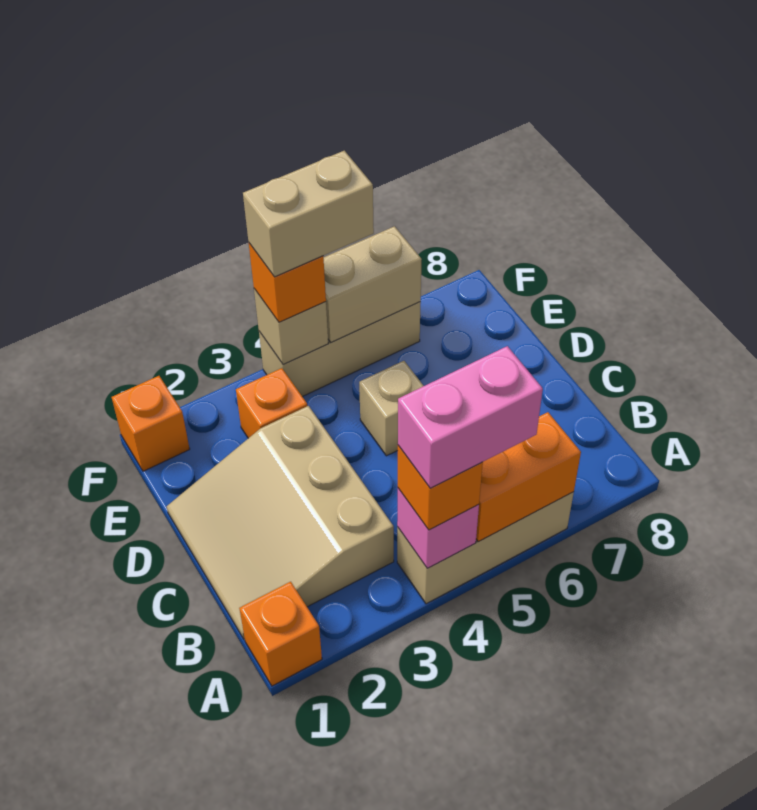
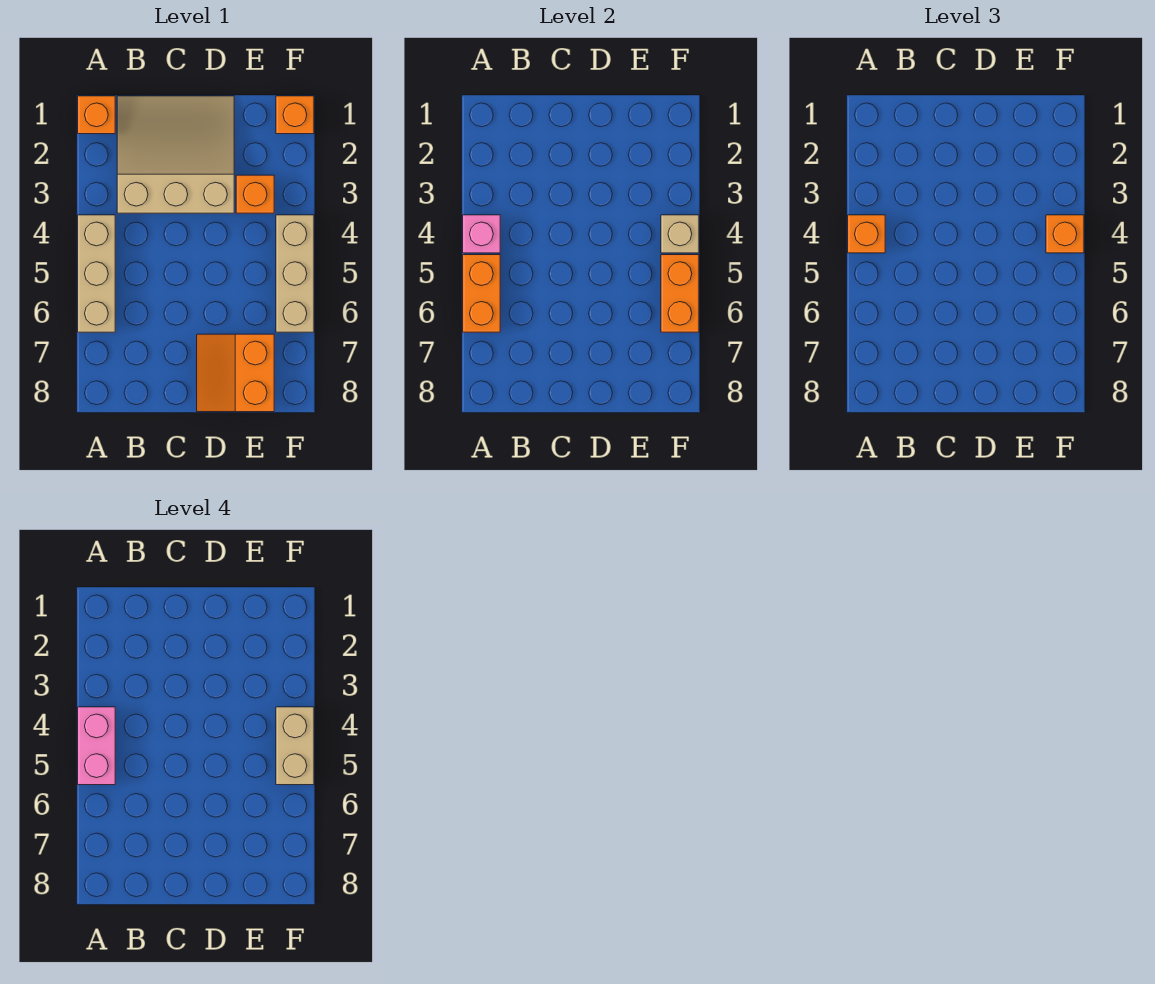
tan brick D5 level 1 -> none
none -> orange slope D7:E8 level 1 top E
tan brick F5:F6 level 2 -> orange brick F5:F6 level 2

